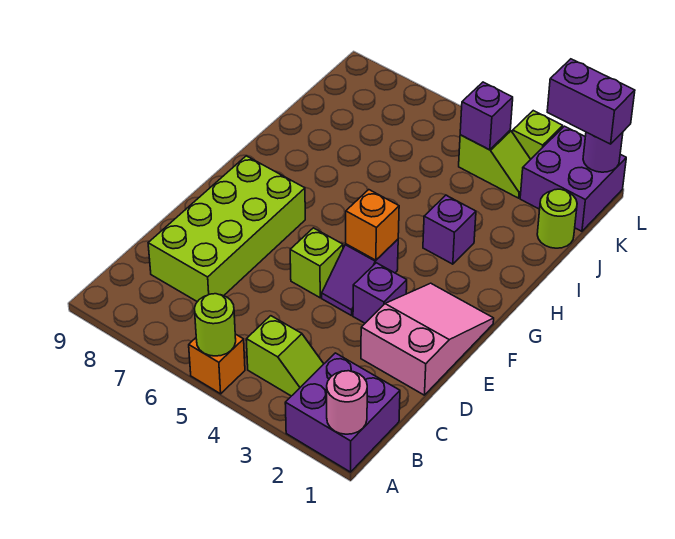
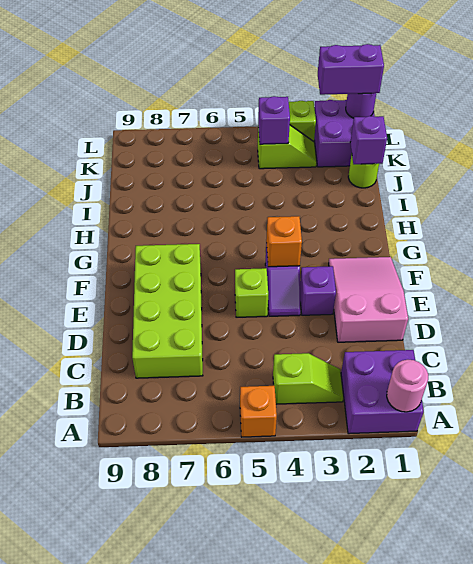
lime round brick A5 level 2 -> none
purple brick H3 level 1 -> purple brick J1 level 2

